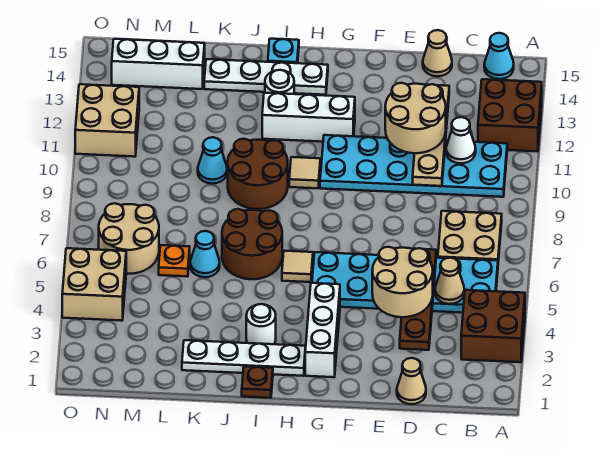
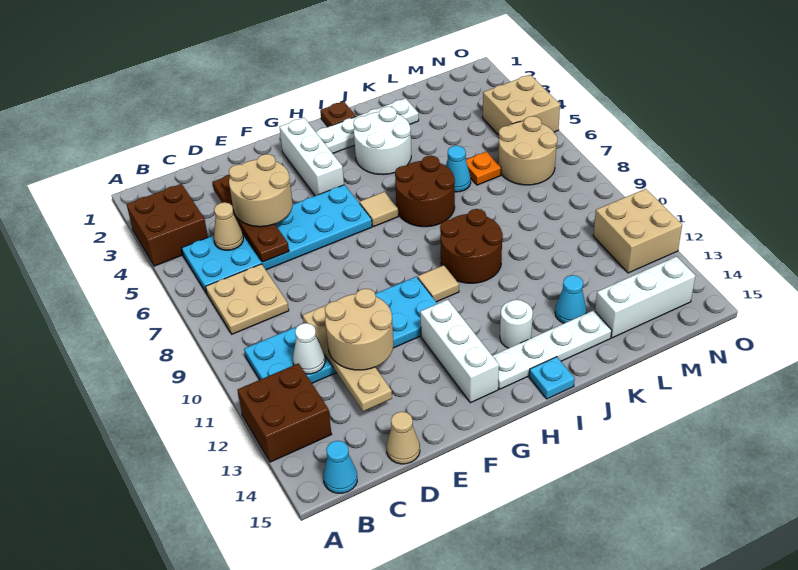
tan cone D1 level 1 -> none
white brick G12:I12 level 1 -> white brick G12:G14 level 1
white round brick I3 level 1 -> white round brick I3:J4 level 1
cyan cone K10 level 1 -> cyan cone K13 level 1

